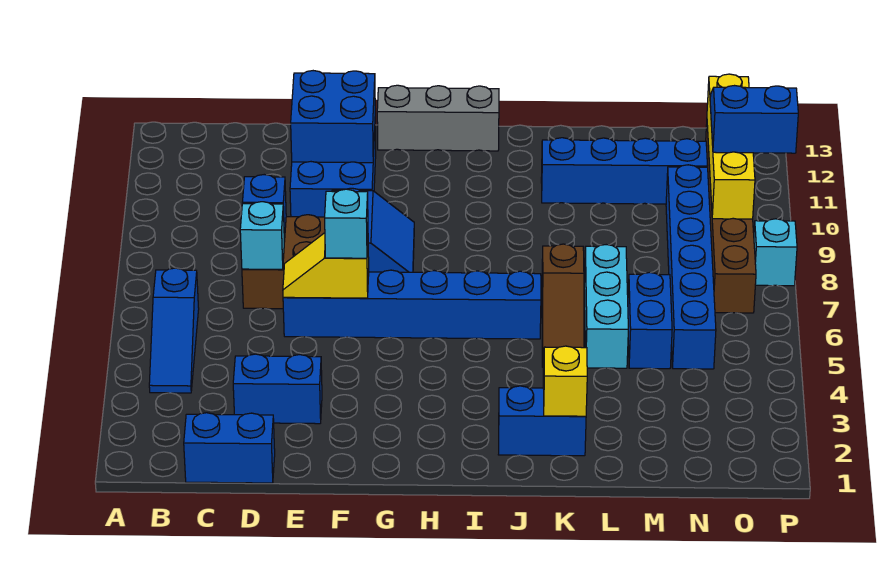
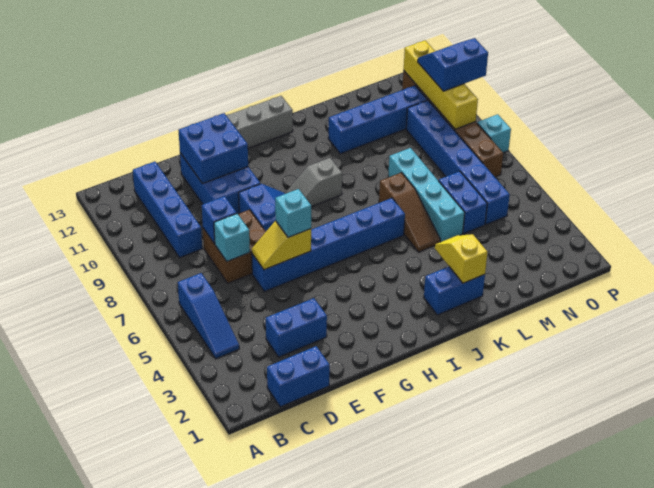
none -> blue brick C9:C12 level 1
none -> grey slope H9:I9 level 1 top I
cyan brick L5:L7 level 1 -> cyan brick L5:L8 level 1

